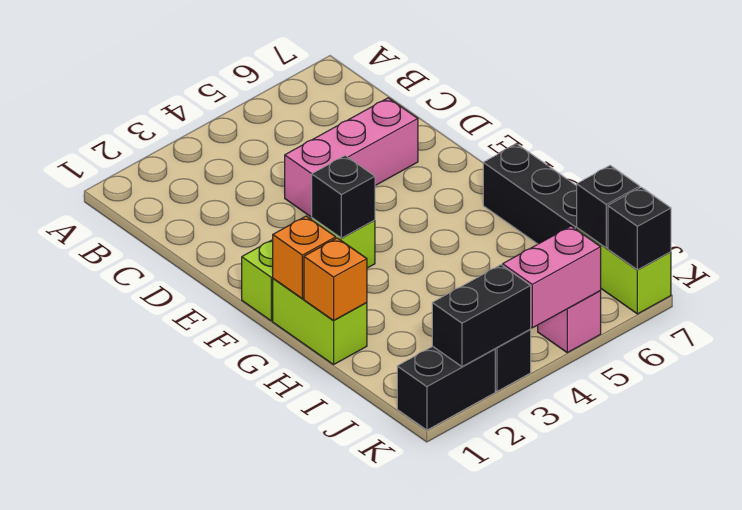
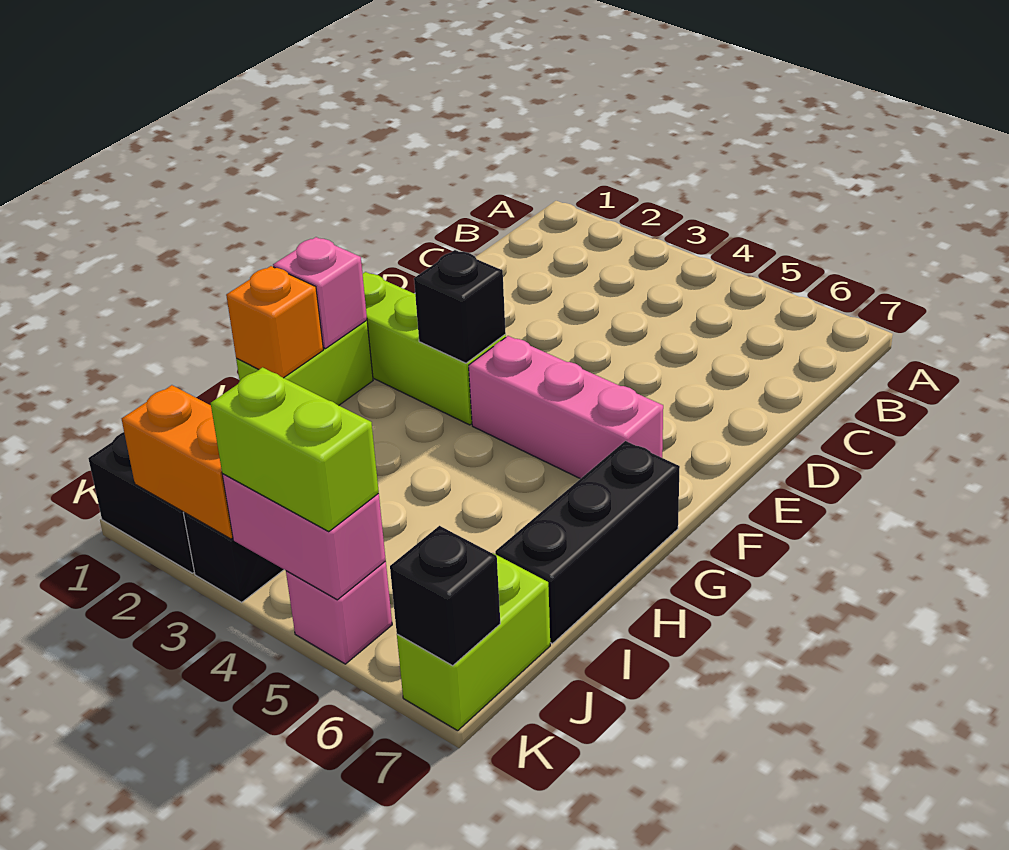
pink brick D4:D6 level 1 -> pink brick F4:F6 level 1
orange brick G1 level 2 -> pink brick G1 level 2
black brick J7 level 2 -> none
black brick K2:K3 level 2 -> orange brick K2:K3 level 2
none -> lime brick K4:K5 level 3

